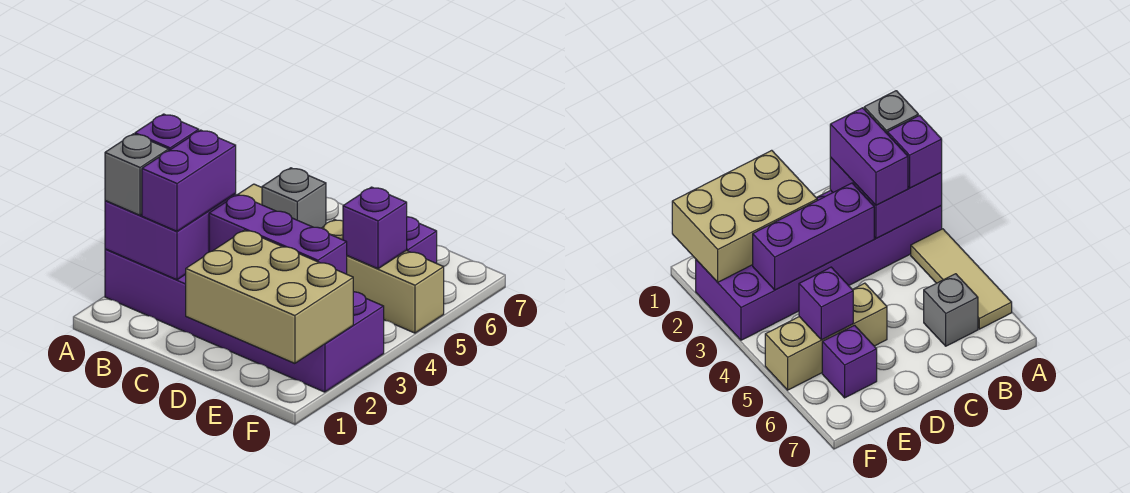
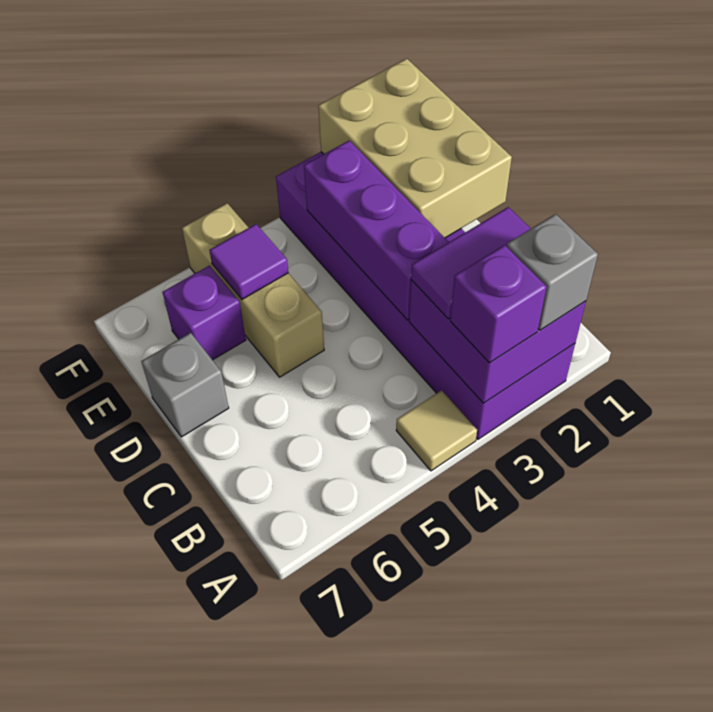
tan tile A4:A6 level 1 -> tan tile A4 level 1
purple brick B2:B3 level 3 -> purple tile B2:B3 level 3
grey brick B6 level 1 -> grey brick D7 level 1
purple brick E5 level 2 -> purple tile E5 level 2

